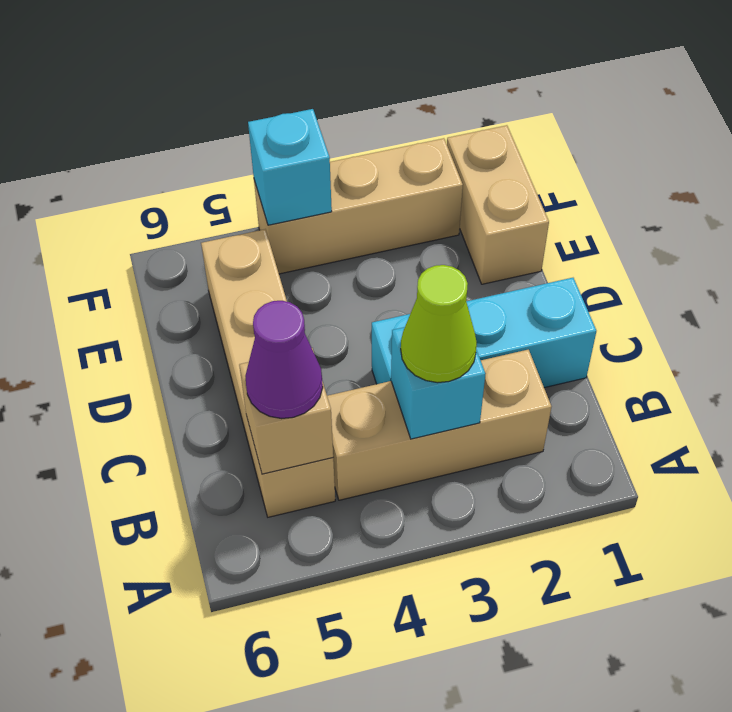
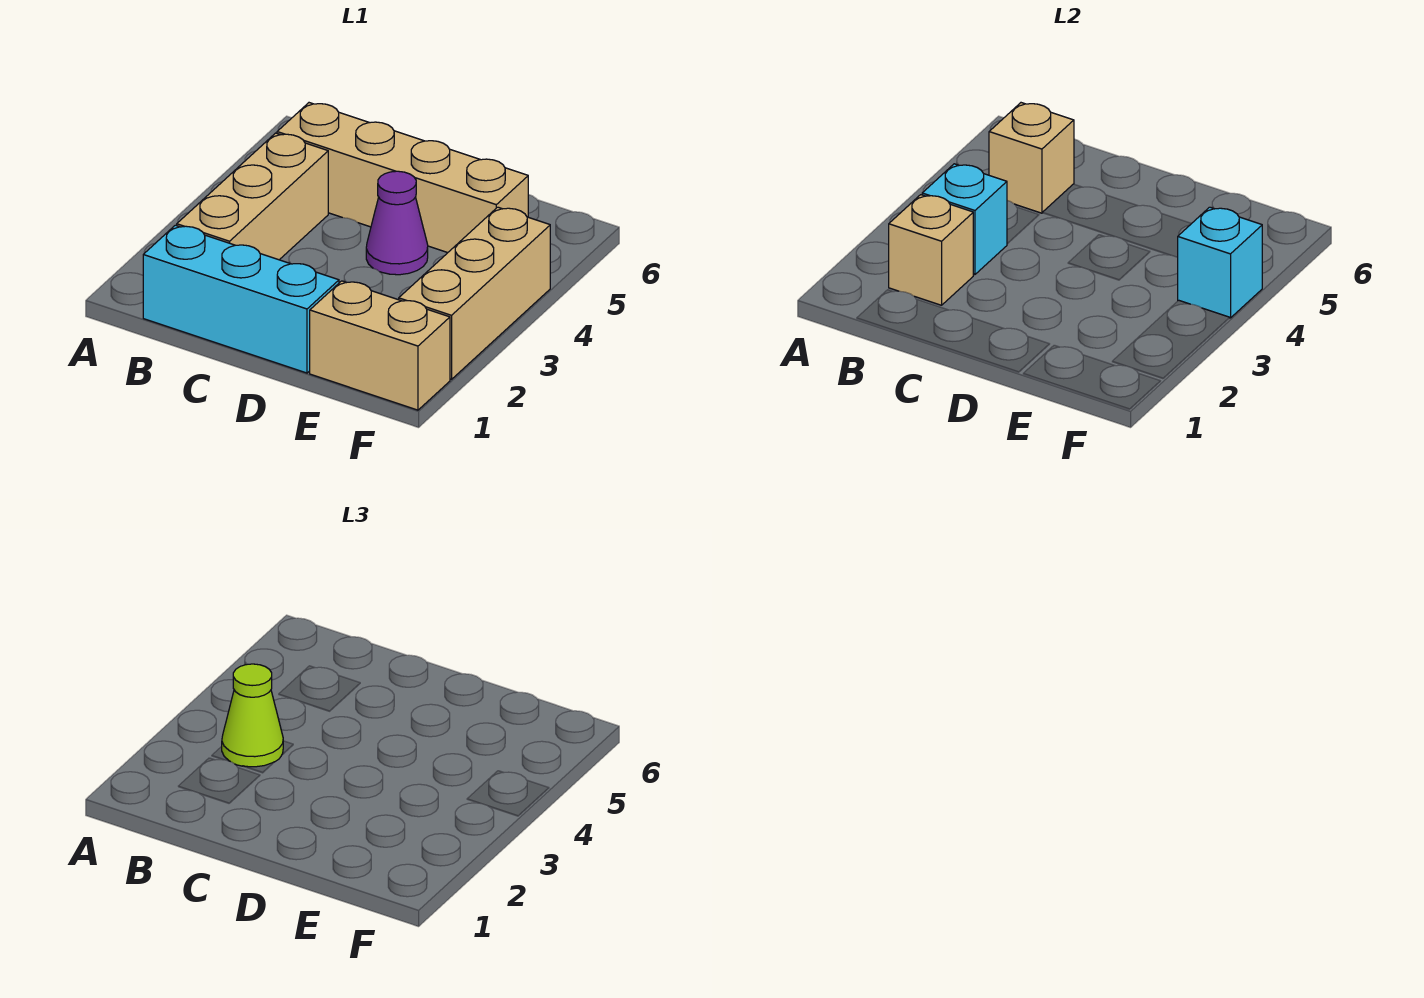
none -> tan brick B2 level 2
purple cone B5 level 3 -> purple cone D4 level 1
cyan brick C1:C3 level 1 -> cyan brick B1:D1 level 1

